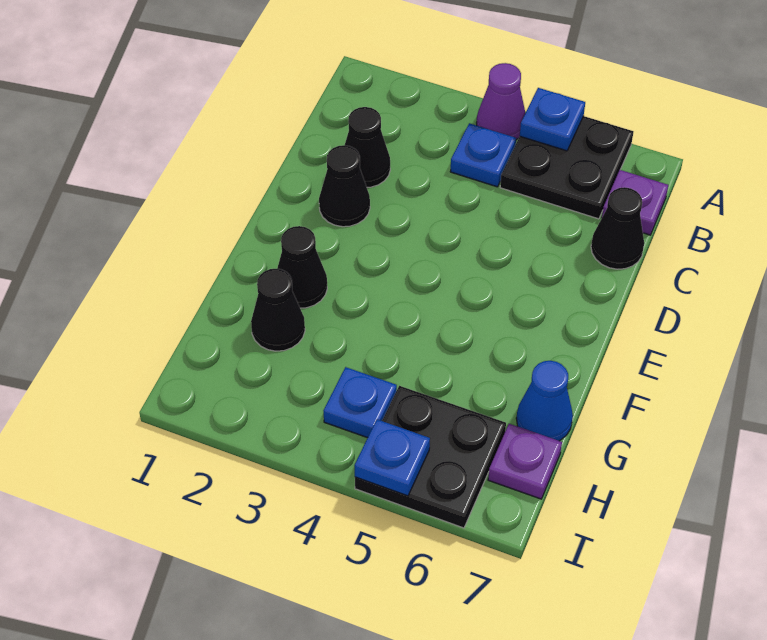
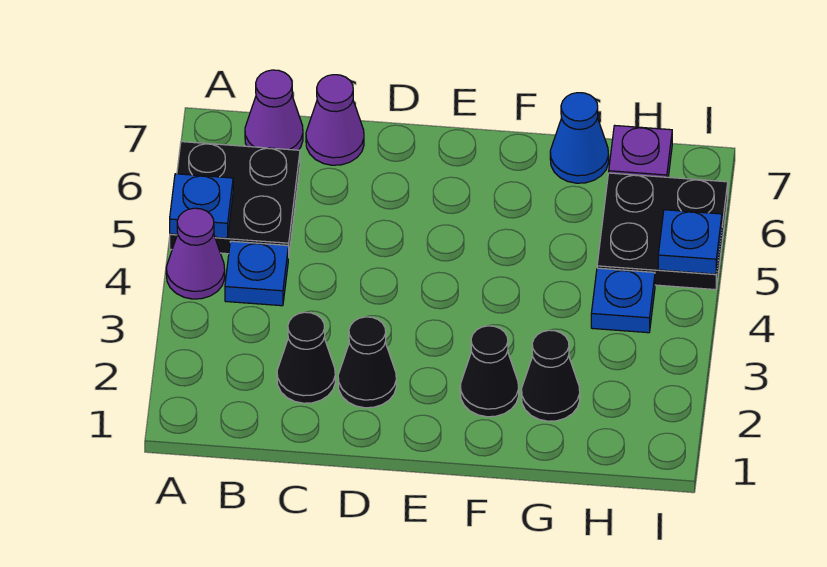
purple plate B7 level 1 -> purple cone B7 level 1
black cone C7 level 1 -> purple cone C7 level 1

